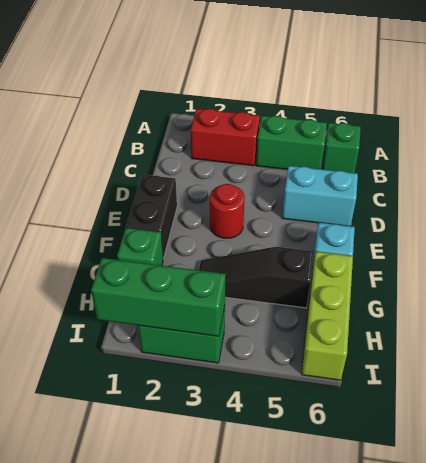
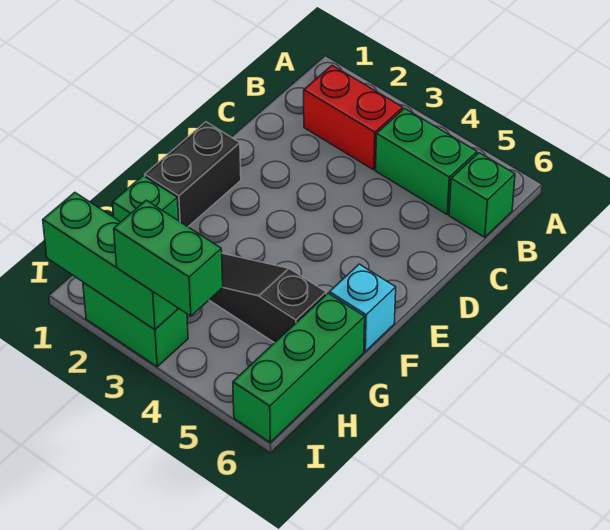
cyan brick D5:D6 level 1 -> none
red round brick E3 level 1 -> none
lime brick G6:I6 level 1 -> green brick G6:I6 level 1
none -> green brick I3:I4 level 3

